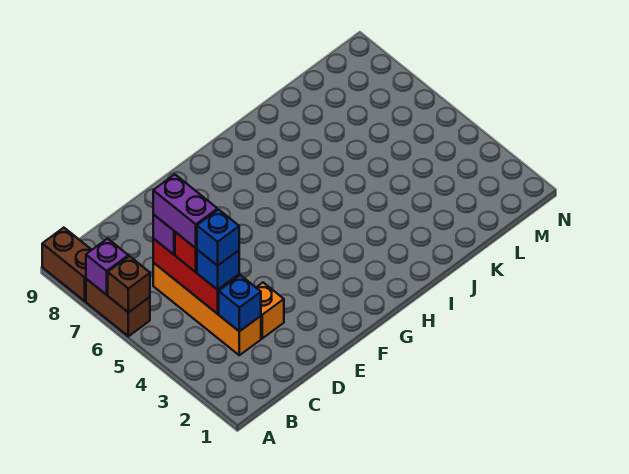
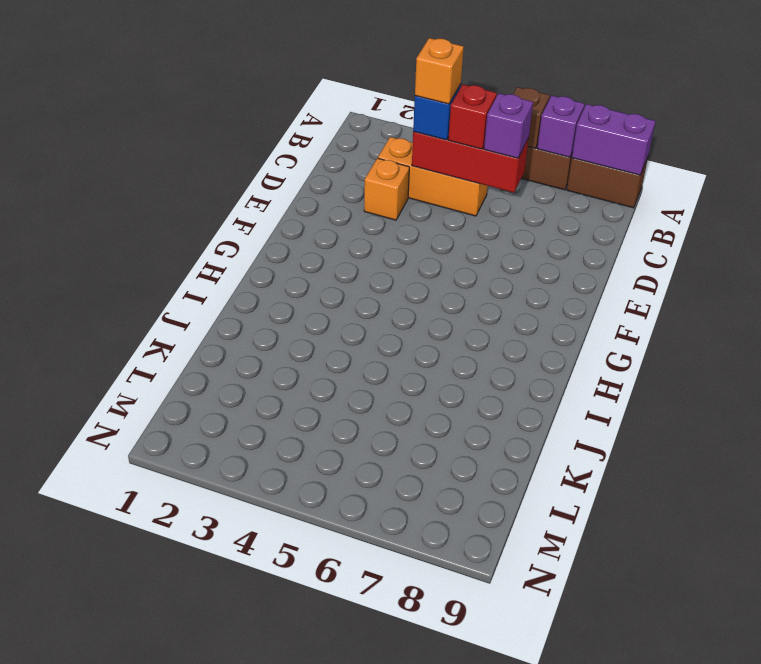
orange brick C3:C6 level 1 -> orange brick C3:C5 level 1
blue brick C3 level 2 -> none
blue brick C4 level 4 -> orange brick C4 level 4
purple brick C5:C6 level 4 -> purple brick A8:A9 level 2

